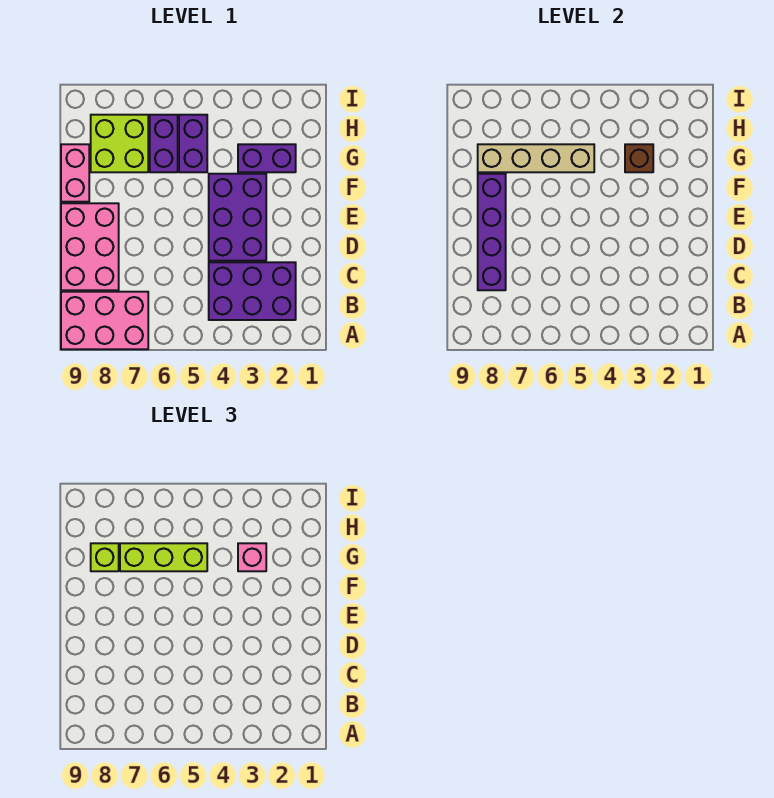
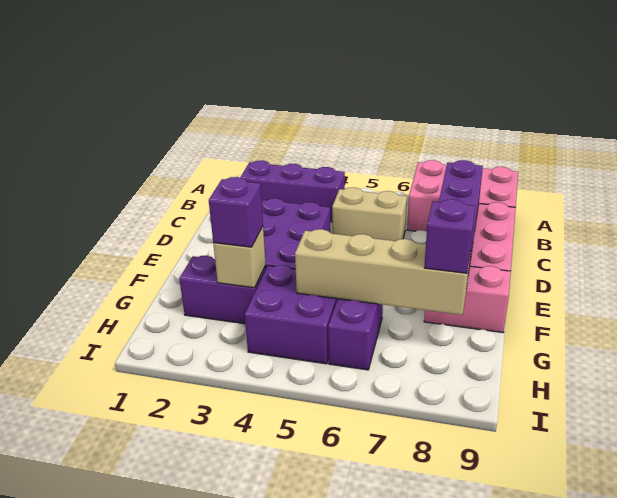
purple brick B2:C4 level 1 -> purple brick B2:B4 level 1
none -> tan brick C5:C6 level 1
pink brick F9:G9 level 1 -> pink brick F8:F9 level 1
brown brick G3 level 2 -> tan brick G3 level 2
pink brick G3 level 3 -> purple brick G3 level 3
purple brick G5:H5 level 1 -> purple brick G4:H5 level 1
lime brick G5:G7 level 3 -> none
lime brick G7:H8 level 1 -> none
lime brick G8 level 3 -> purple brick G8 level 3

